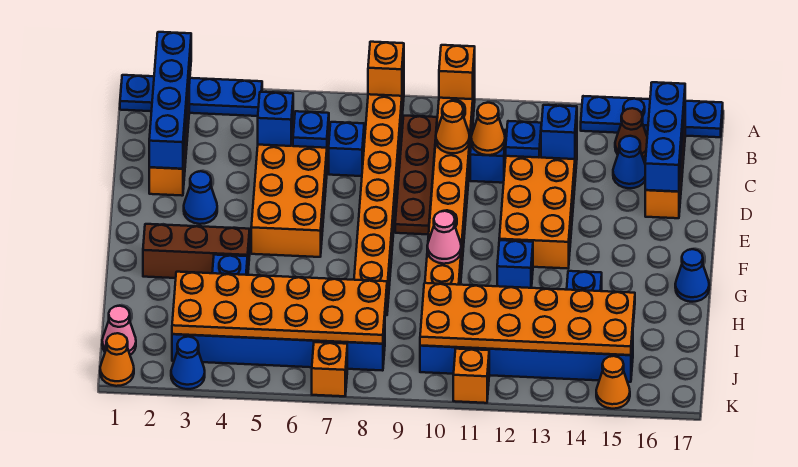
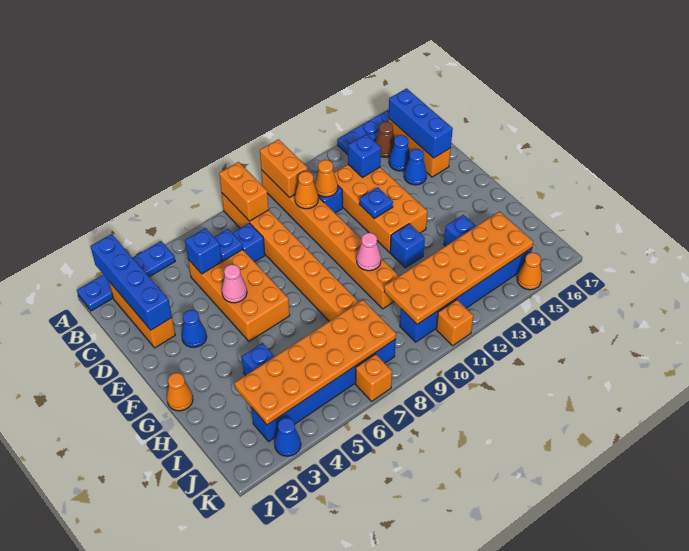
orange brick A8 level 2 -> orange brick A8:B8 level 2
orange brick A10 level 2 -> orange brick A10:B10 level 2
brown plate B9:E9 level 1 -> none
blue plate C12 level 2 -> blue plate E12 level 2
brown brick G2:G4 level 1 -> none
blue cone G17 level 1 -> blue cone D15 level 1
pink cone J1 level 1 -> pink cone E5 level 2
orange cone K1 level 1 -> orange cone G1 level 1

